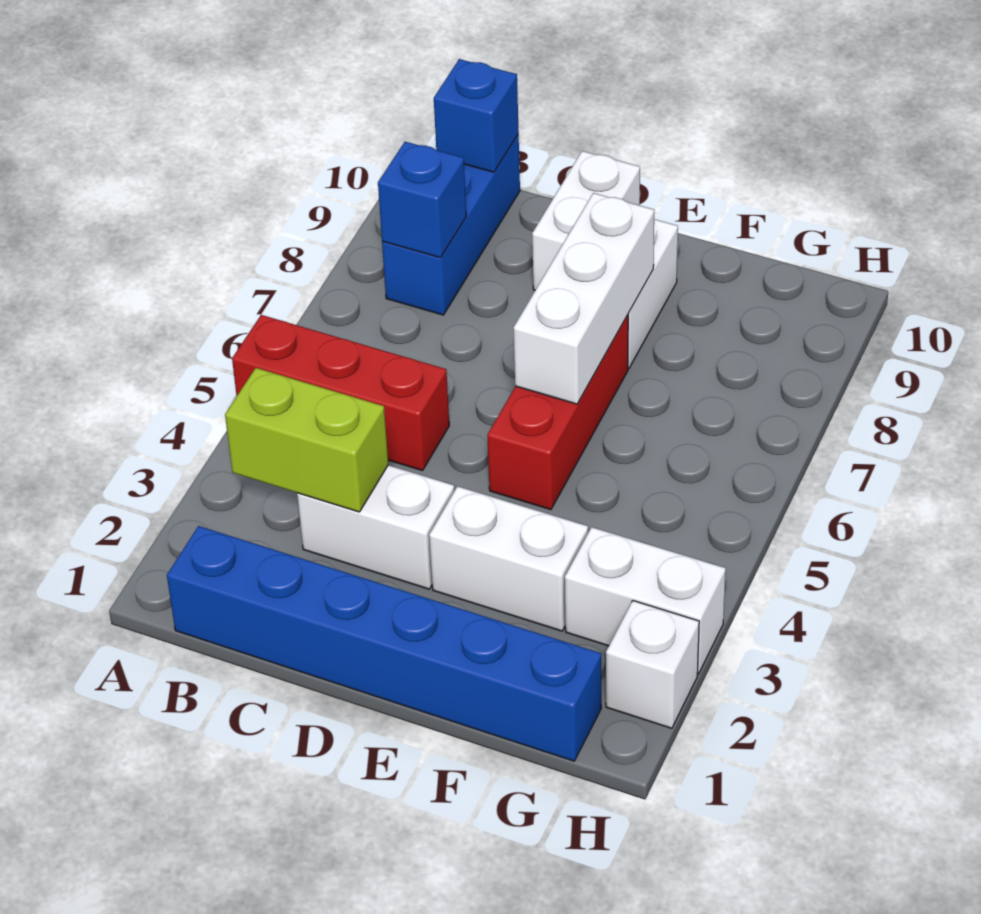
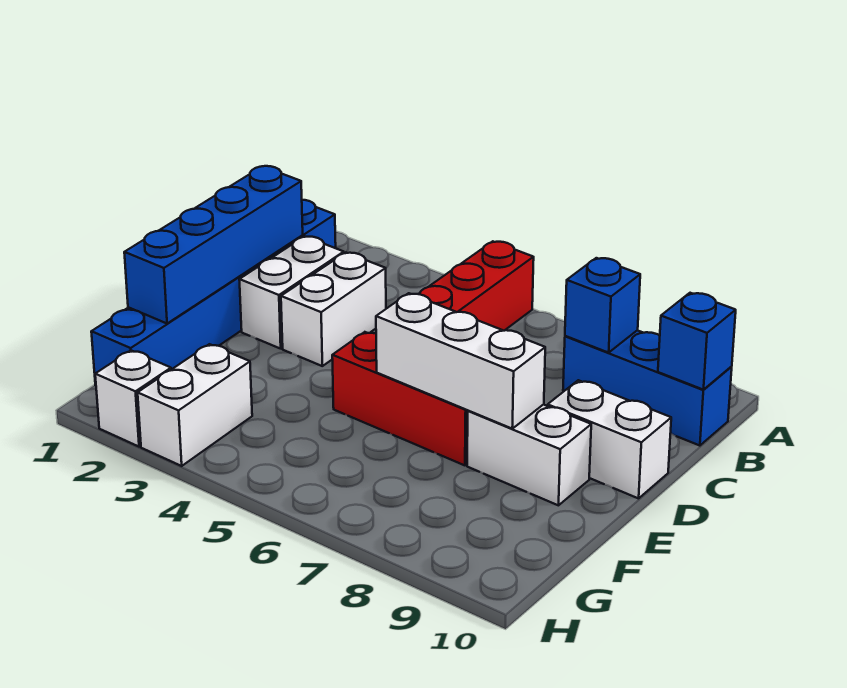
lime brick B3:C3 level 2 -> none
none -> blue brick C1:F1 level 2
white brick E3:F3 level 1 -> white brick C2:D2 level 1

